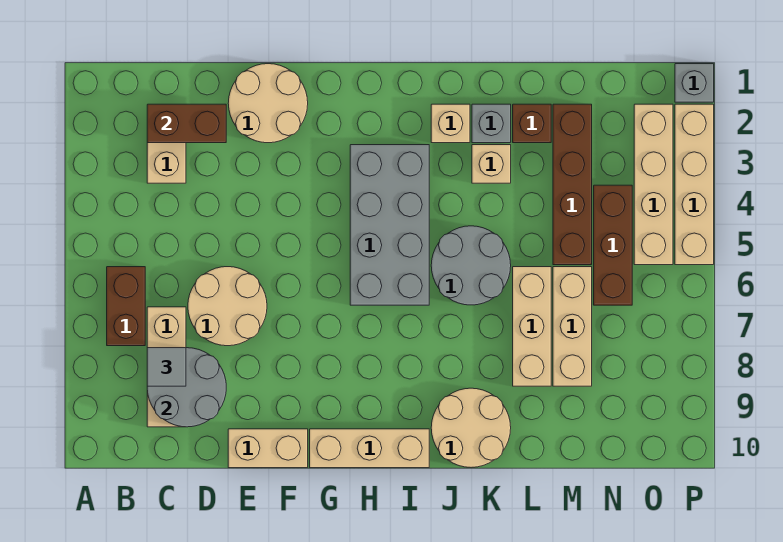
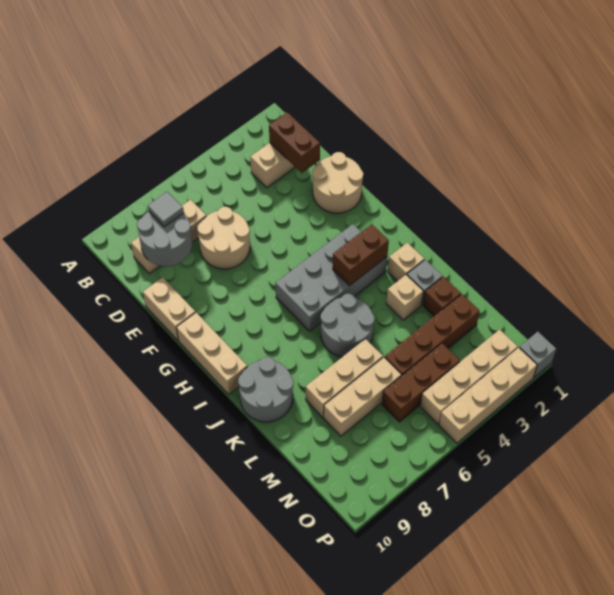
brown brick B6:B7 level 1 -> brown brick I3:I4 level 2
tan round brick J9:K10 level 1 -> grey round brick J9:K10 level 1

